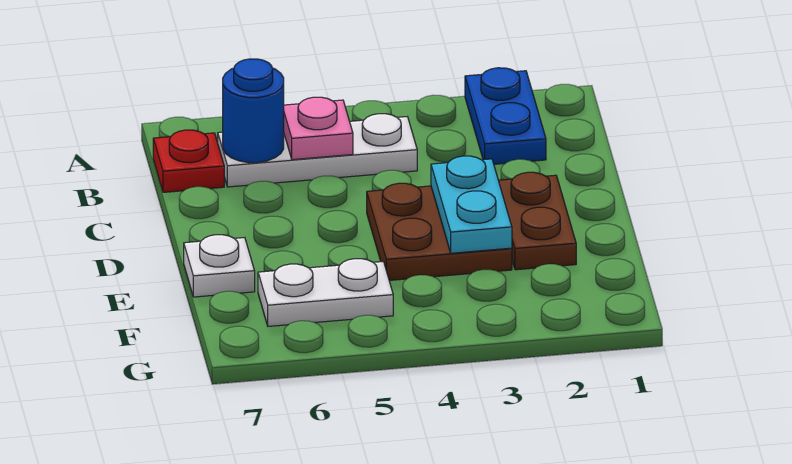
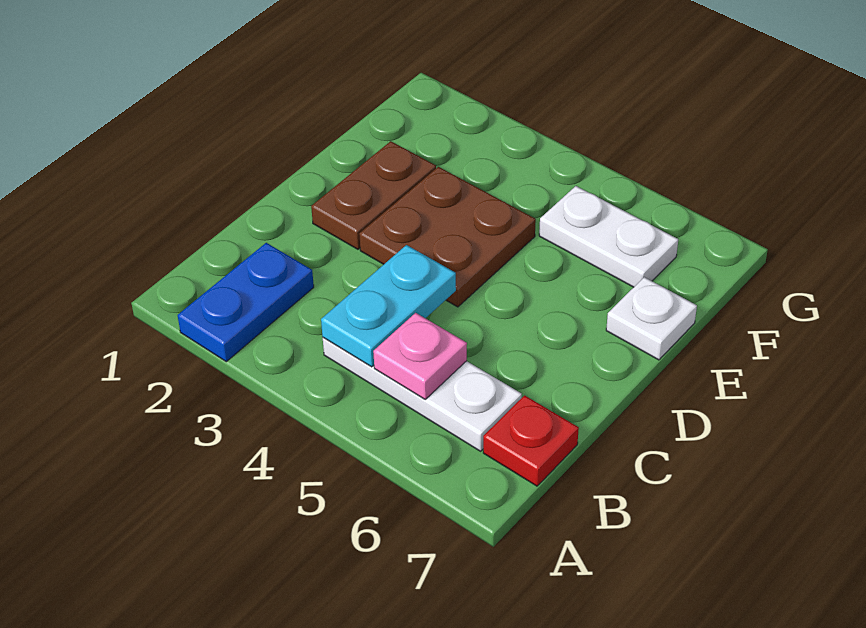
blue round brick B6 level 2 -> none
cyan plate D3:E3 level 2 -> cyan plate B4:C4 level 2

